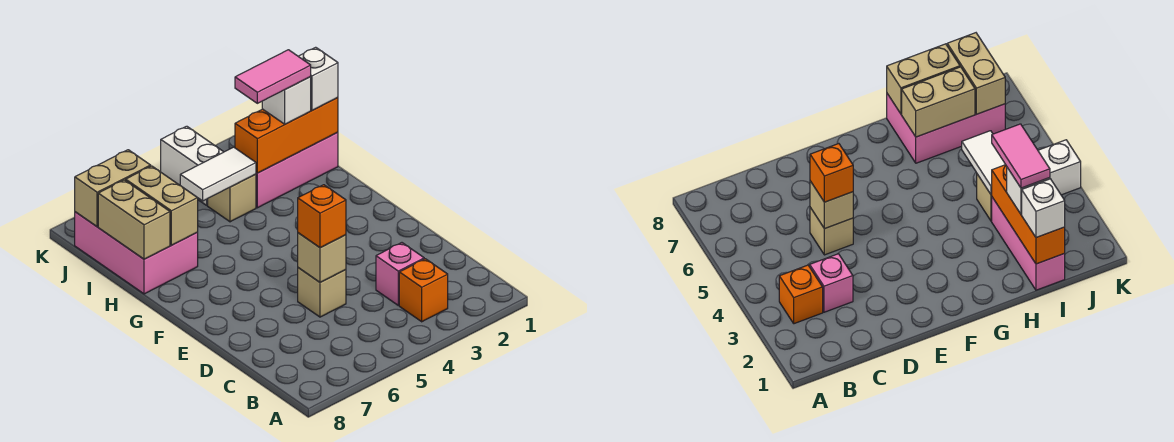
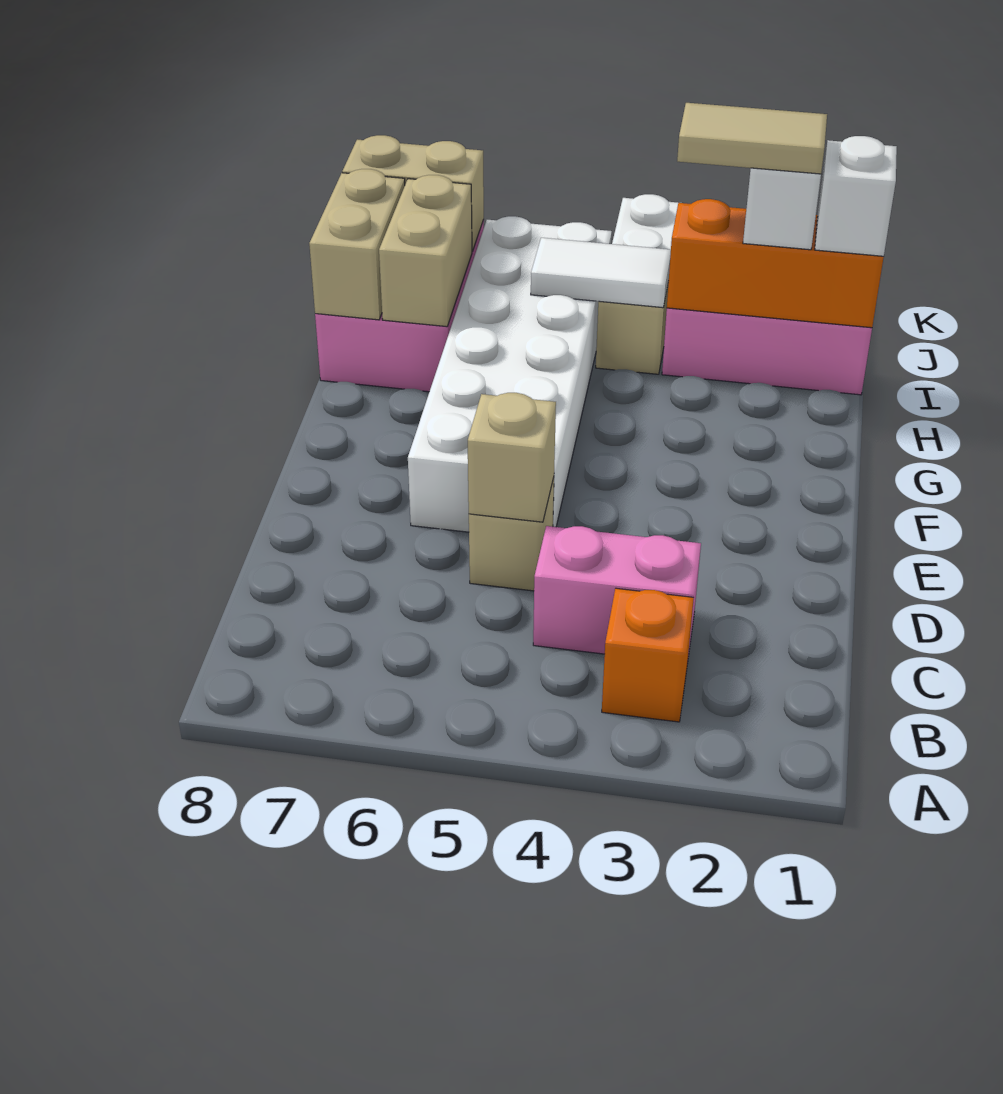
pink brick C3 level 1 -> pink brick C3:C4 level 1
orange brick D5 level 3 -> none
none -> white brick E5:J6 level 1
pink tile I2:I3 level 4 -> tan tile I2:I3 level 4

